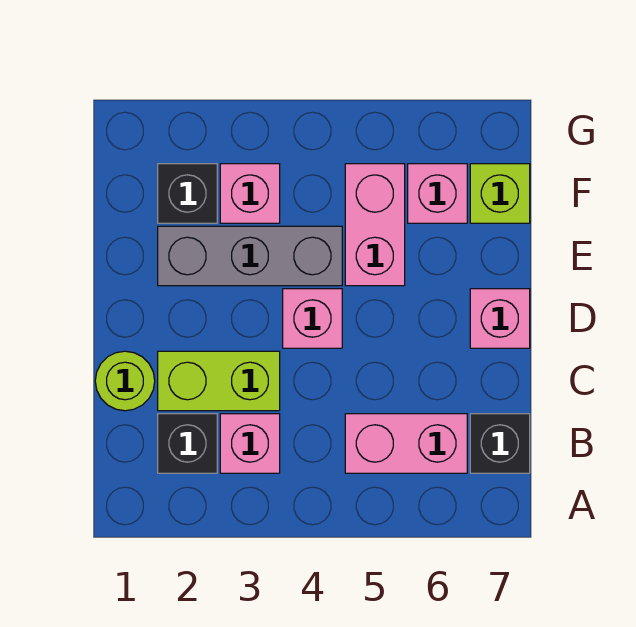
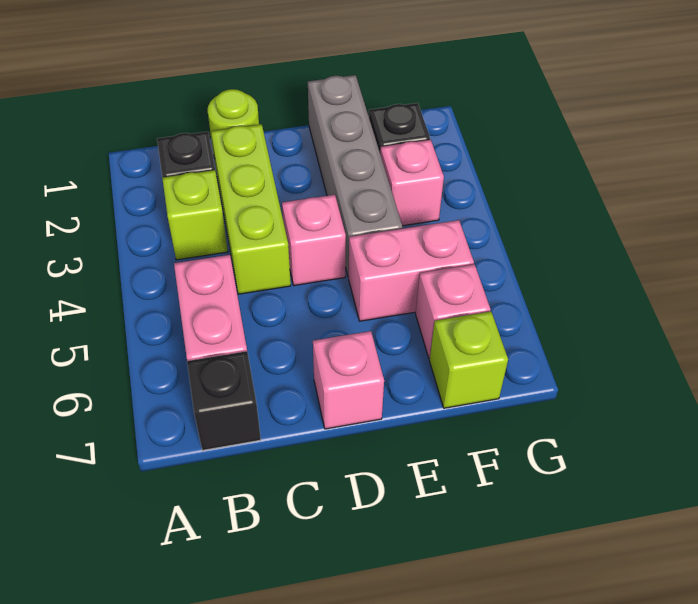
pink brick B3 level 1 -> lime brick B3 level 1
lime brick C2:C3 level 1 -> lime brick C2:C4 level 1
grey brick E2:E4 level 1 -> grey brick E1:E4 level 1

